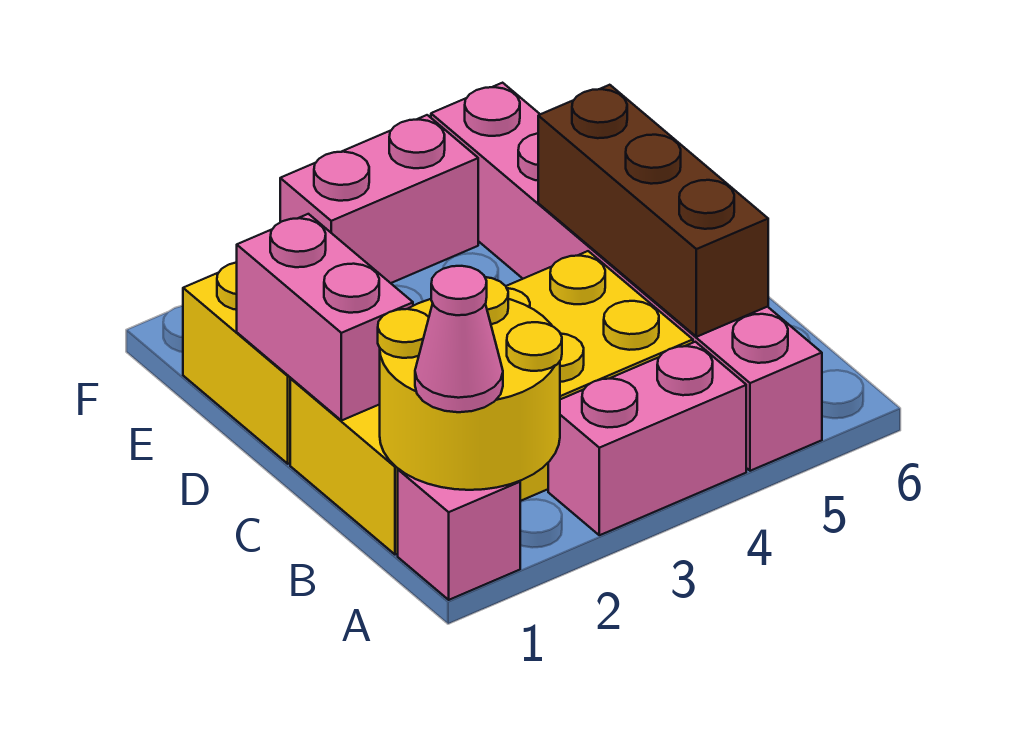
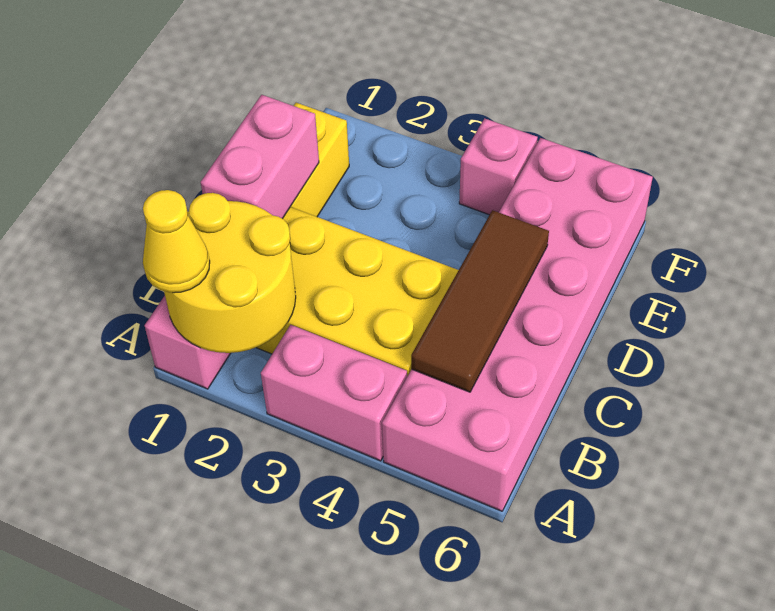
pink cone A1 level 3 -> yellow cone A1 level 3
pink brick A5:F5 level 1 -> pink brick A5:F6 level 1
brown brick B5:D5 level 2 -> brown tile B5:D5 level 2
pink brick F3:F4 level 1 -> pink brick F4 level 1

